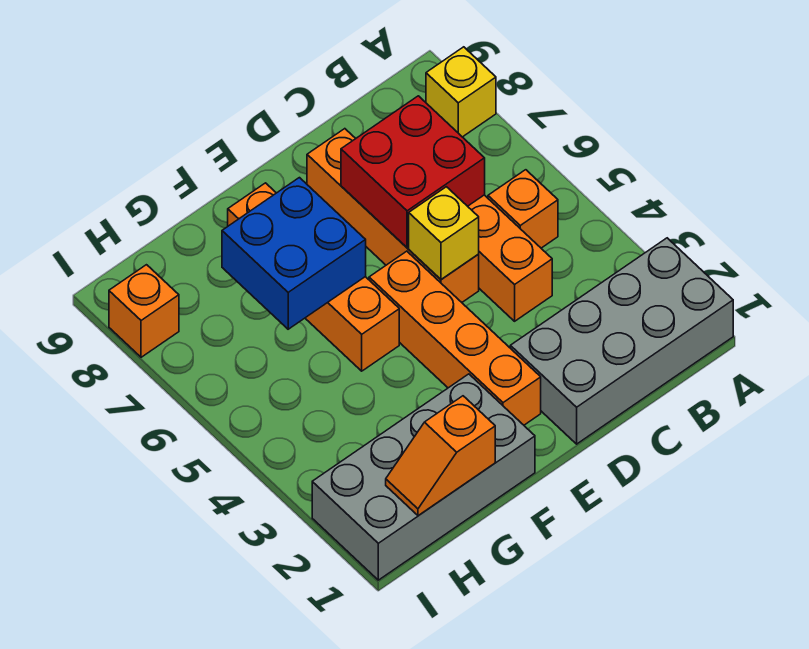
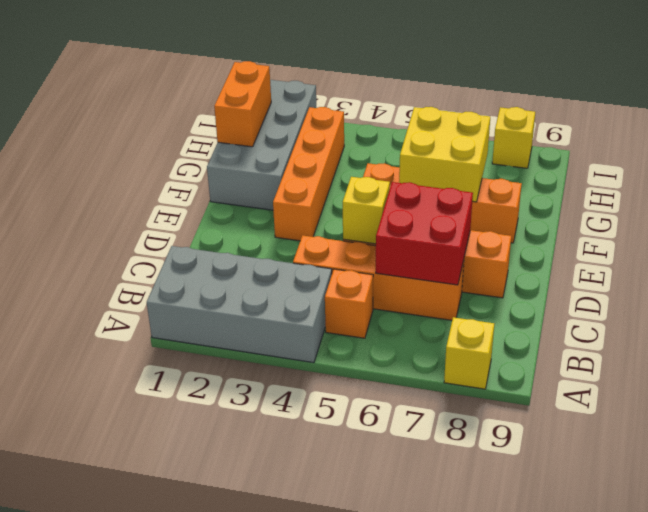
grey brick A1:D2 level 1 -> grey brick A1:B4 level 1
orange brick E2:E5 level 1 -> orange brick E3:H3 level 1
blue brick F6:G7 level 2 -> yellow brick F6:G7 level 2
orange slope G1:H1 level 2 top G -> orange brick G1:H1 level 2
orange brick I8 level 1 -> yellow brick I8 level 1

